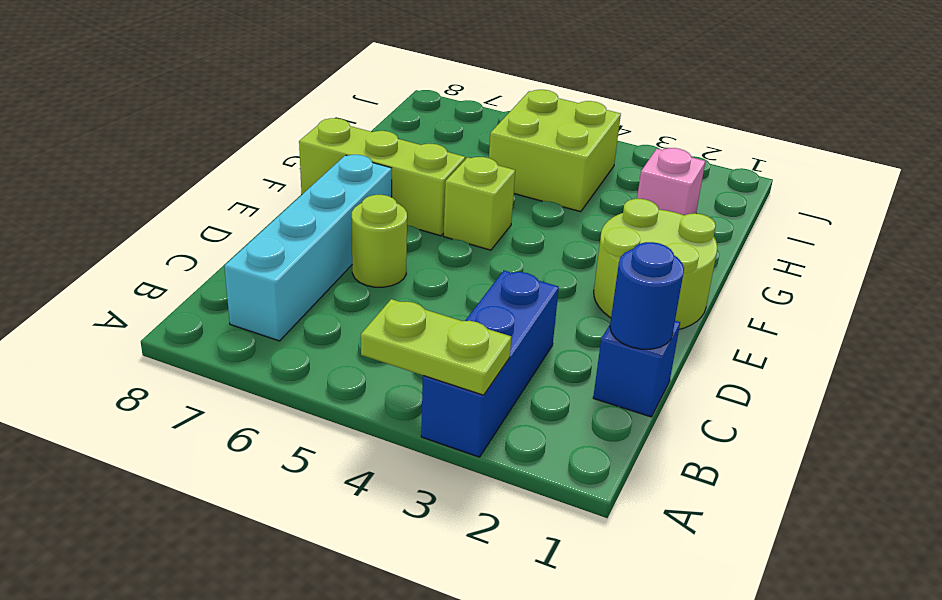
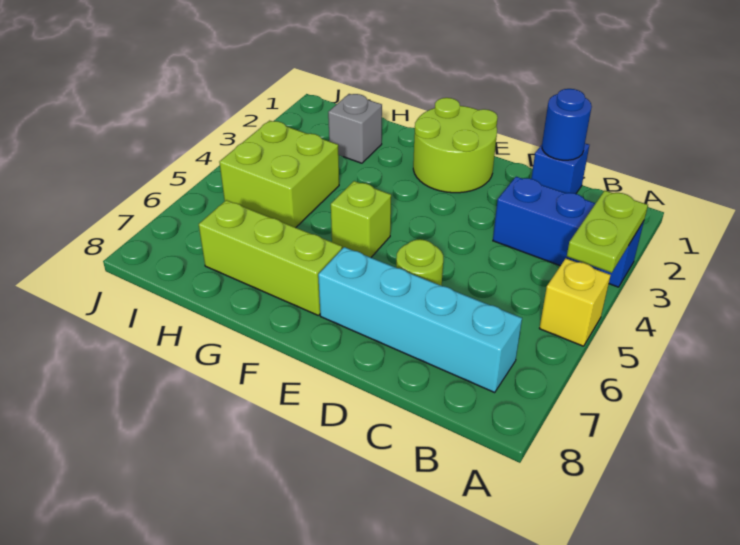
none -> yellow brick A5 level 1
lime brick F6:F8 level 1 -> lime brick F7:H7 level 1
pink brick H2 level 1 -> grey brick H2 level 1

